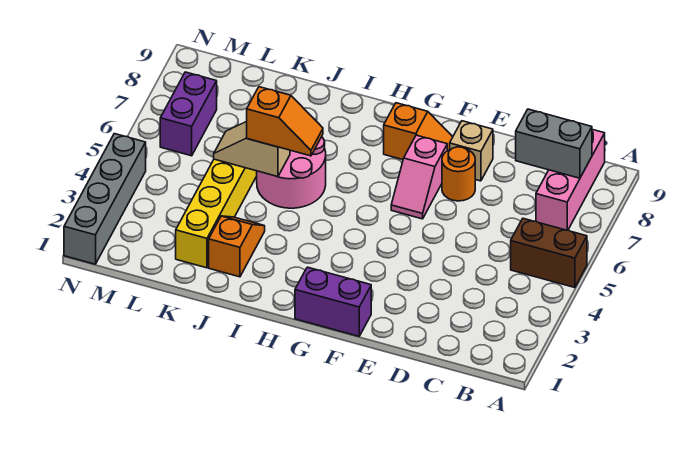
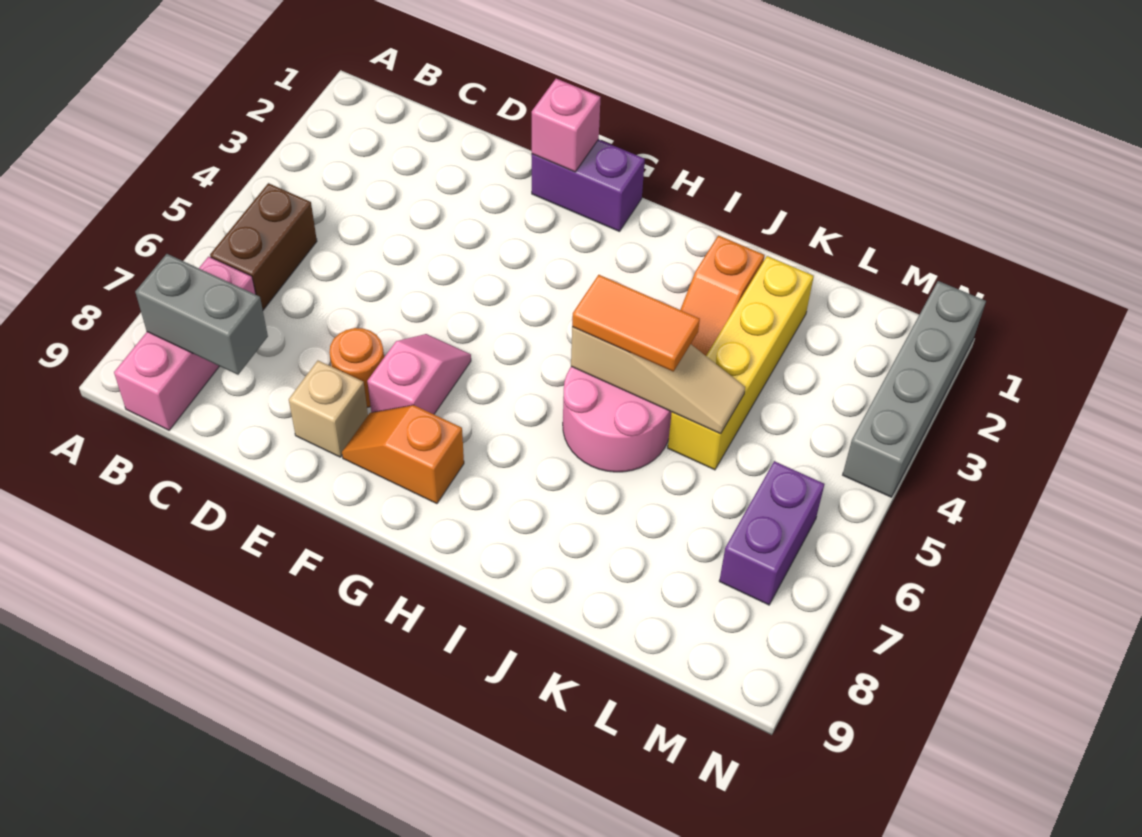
brown brick A5:B5 level 1 -> brown brick B5:B6 level 1
none -> pink brick F1 level 2
orange slope I5:J5 level 3 top J -> orange tile I5:J5 level 3
tan slope J5:K5 level 2 top J -> tan slope I5:K5 level 2 top I

